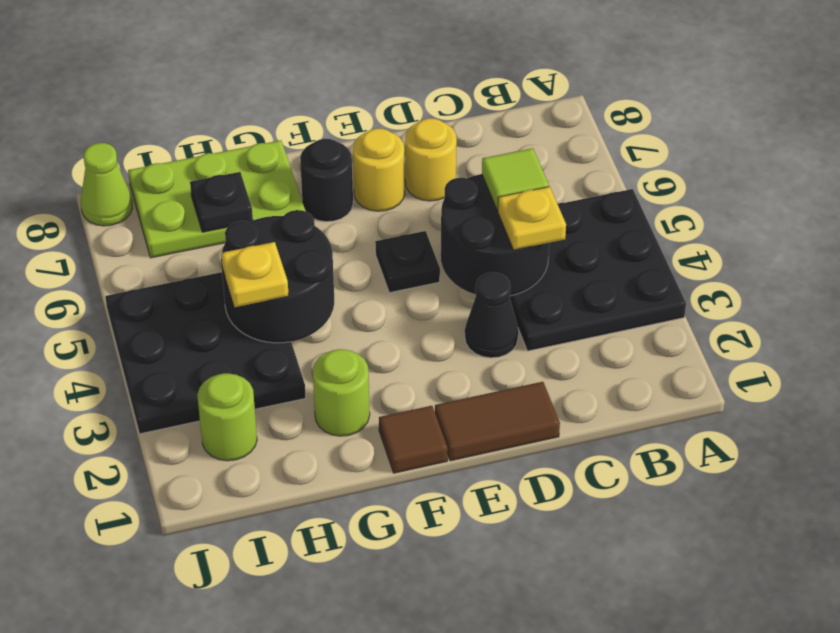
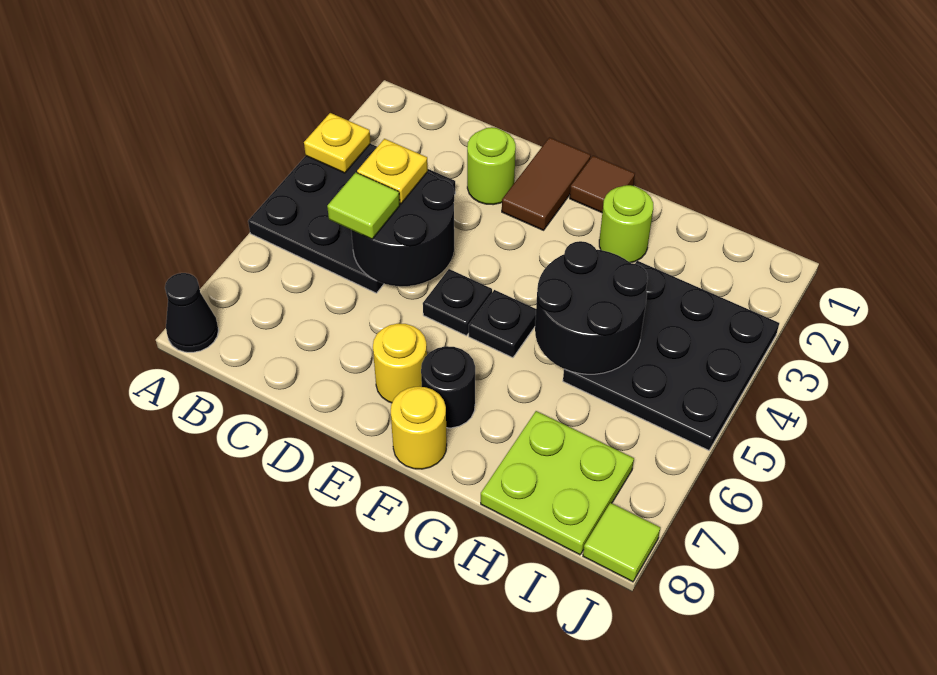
brown tile D1:E1 level 1 -> brown tile E1:E2 level 1
black cone D3 level 1 -> black cone A8 level 1
yellow round brick D7 level 1 -> yellow round brick F8 level 1
lime plate G7:I8 level 1 -> lime plate H7:I8 level 1
yellow plate H4 level 3 -> yellow plate A3 level 2
black plate H7 level 2 -> black plate F5 level 1
lime round brick I2 level 1 -> lime round brick D2 level 1
lime cone J8 level 1 -> lime tile J8 level 1

